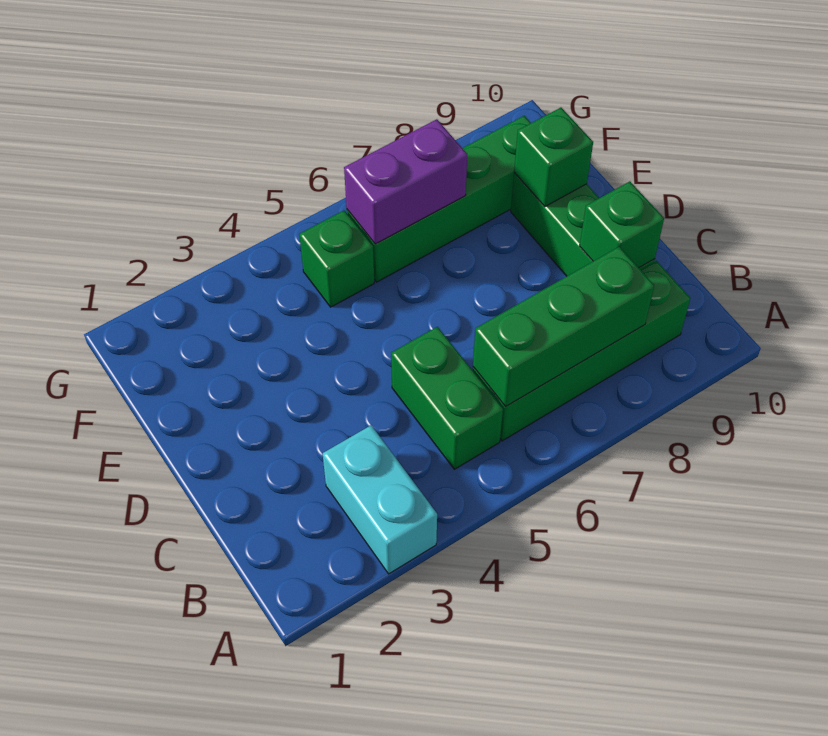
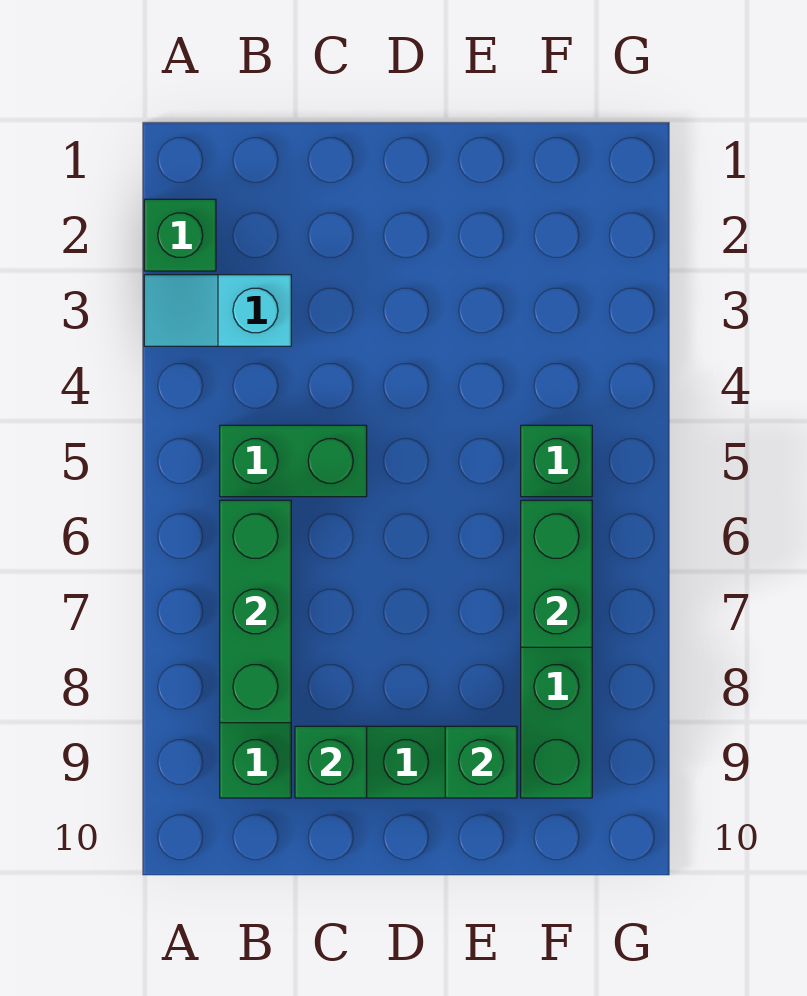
none -> green brick A2 level 1
cyan brick A3:B3 level 1 -> cyan slope A3:B3 level 1 top B
purple brick F6:F7 level 2 -> green brick F6:F7 level 2

